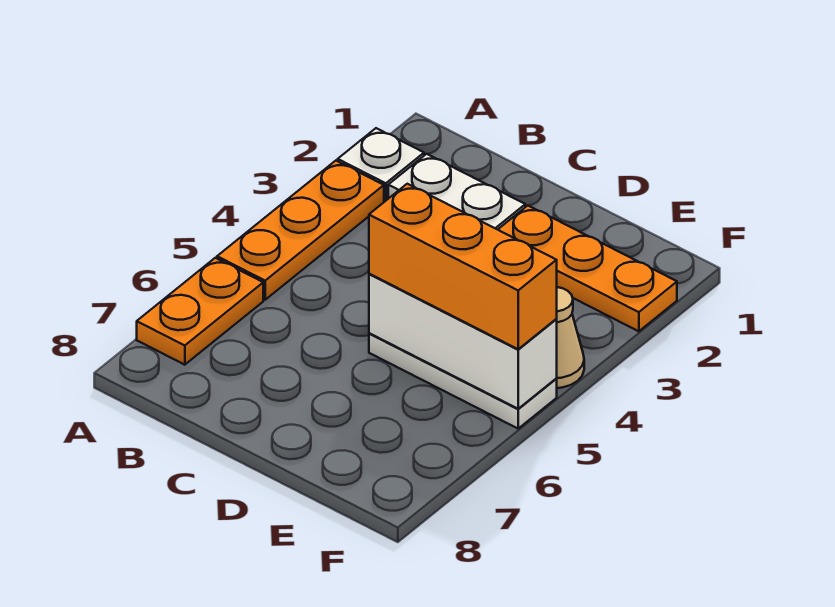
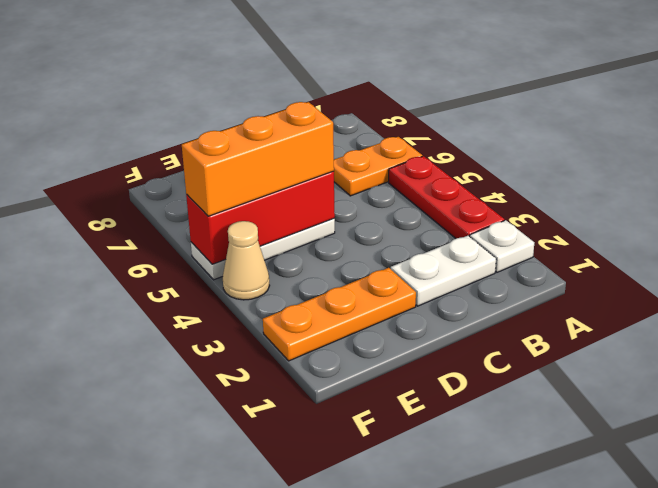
orange plate A3:A5 level 1 -> red plate A3:A5 level 1
orange plate A6:A7 level 1 -> orange plate A6:B6 level 1
white brick D5:F5 level 2 -> red brick D5:F5 level 2

